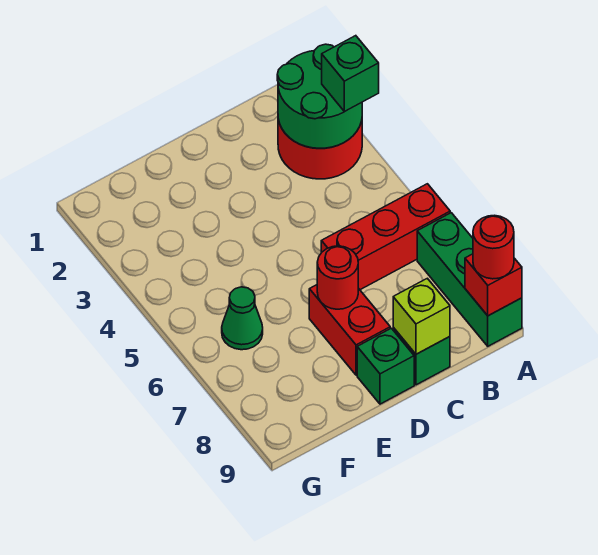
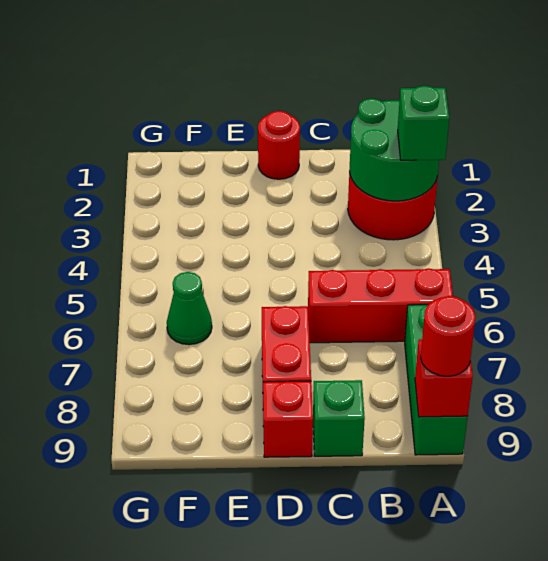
lime brick C9 level 2 -> none
red round brick D7 level 2 -> red round brick D1 level 1
green brick D9 level 1 -> red brick D9 level 1

